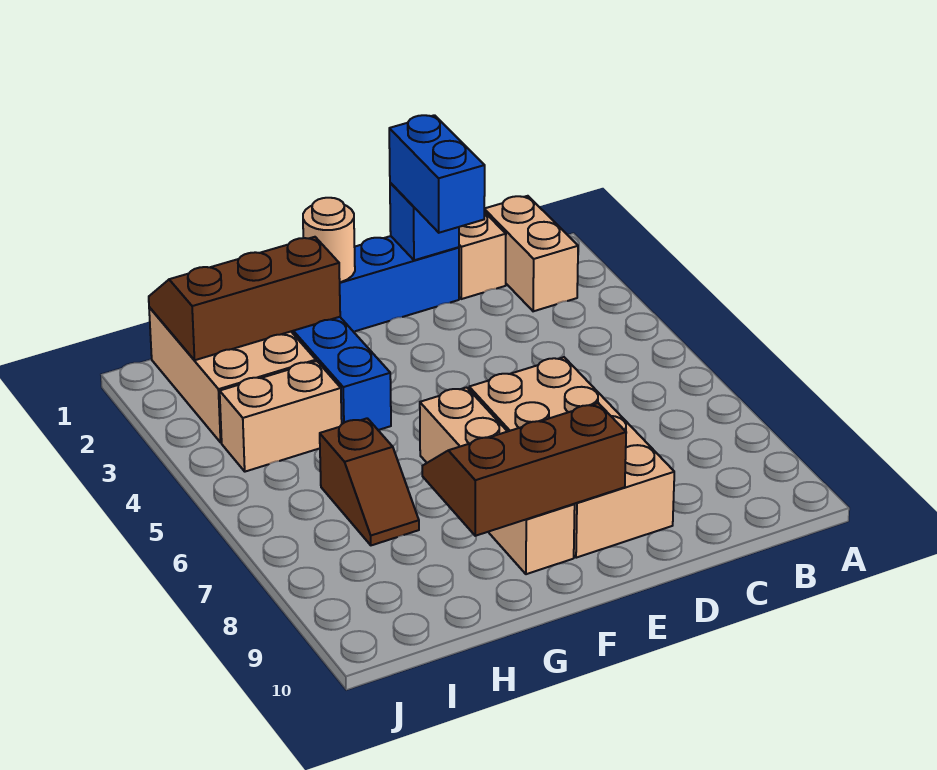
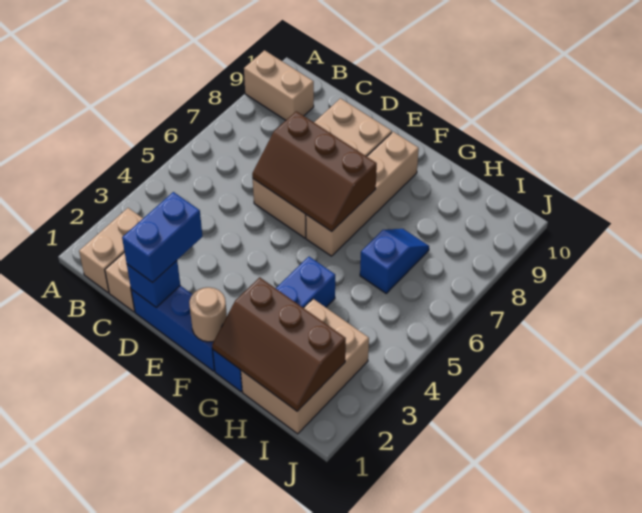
brown slope E8:G9 level 2 top 9 -> brown slope D6:F7 level 2 top 7
tan brick H4:I4 level 1 -> tan brick A9:B9 level 1
brown slope H6:H7 level 1 top 6 -> blue slope H6:H7 level 1 top 6

